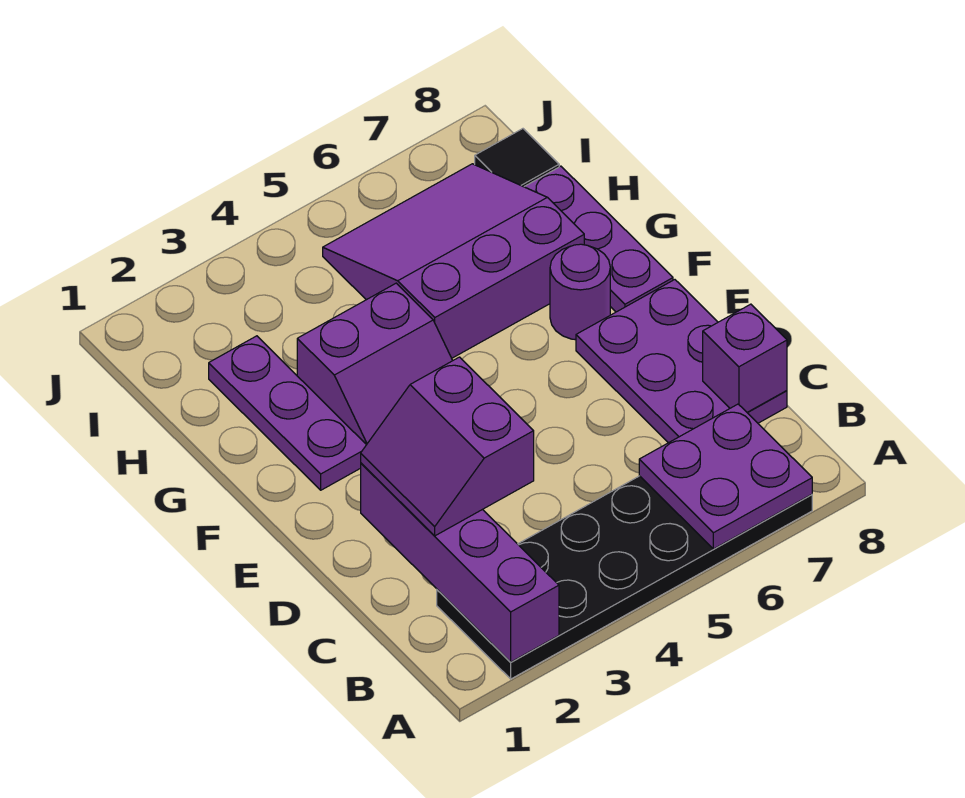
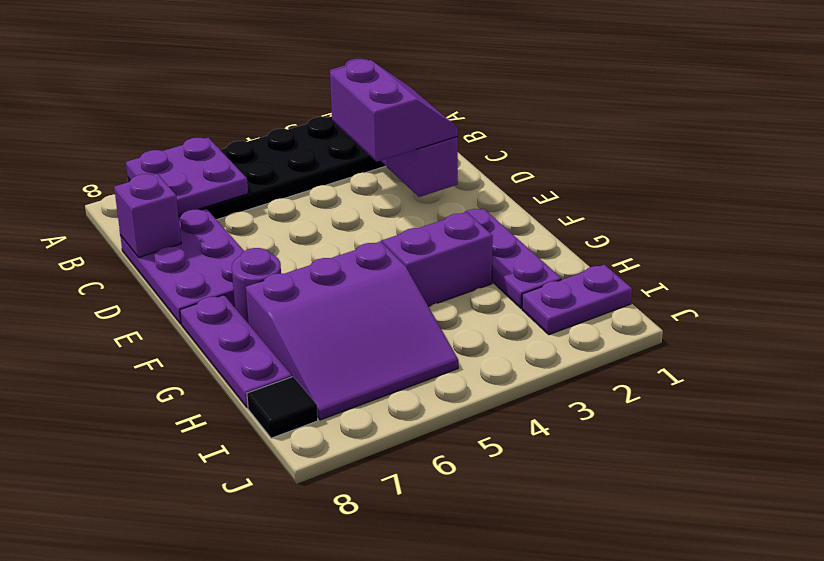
none -> purple plate I1:I2 level 1

